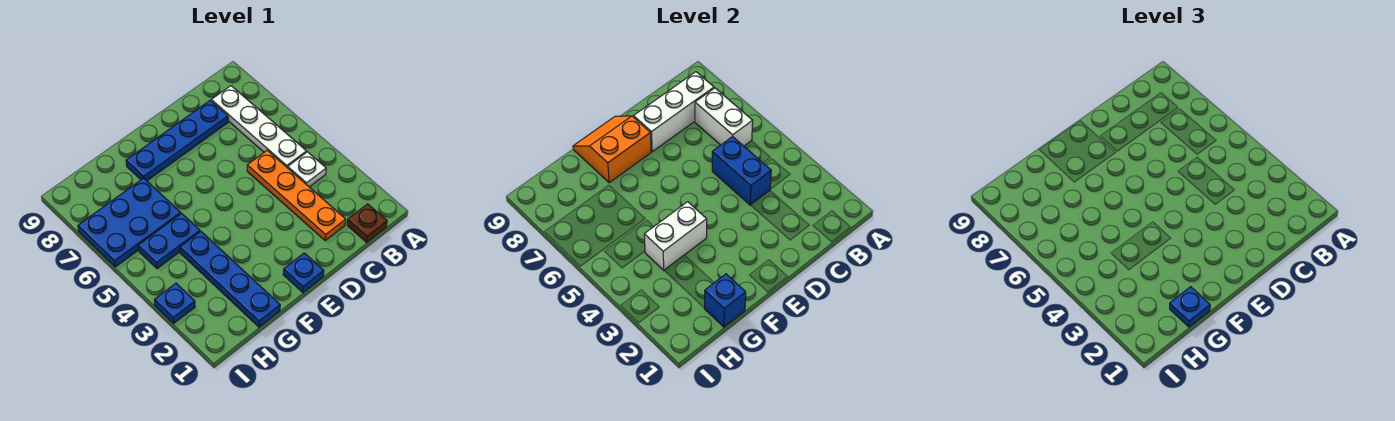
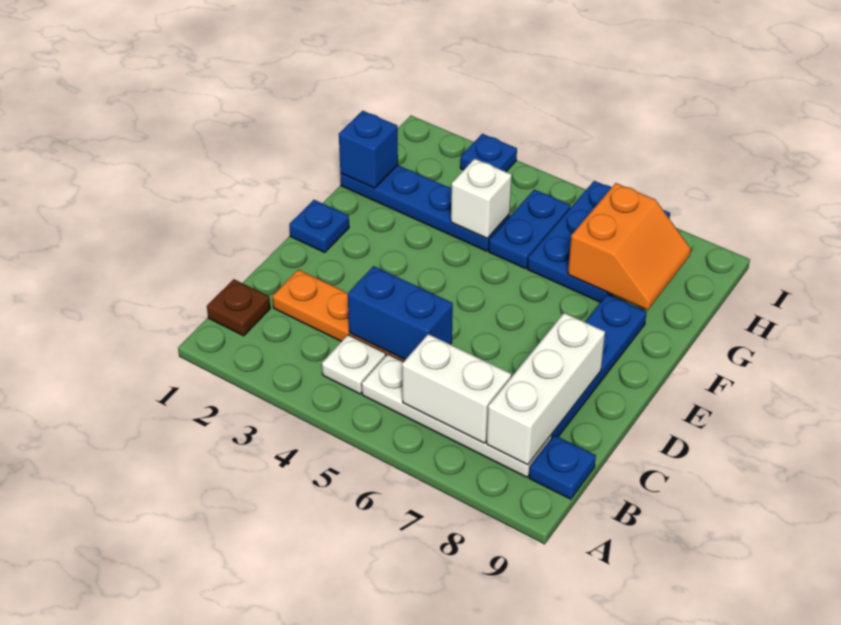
orange slope E8:F9 level 2 top 8 -> orange slope G7:H8 level 2 top 7
white brick F4:G4 level 2 -> white brick G4 level 2
blue plate G1 level 3 -> blue plate B9 level 1

